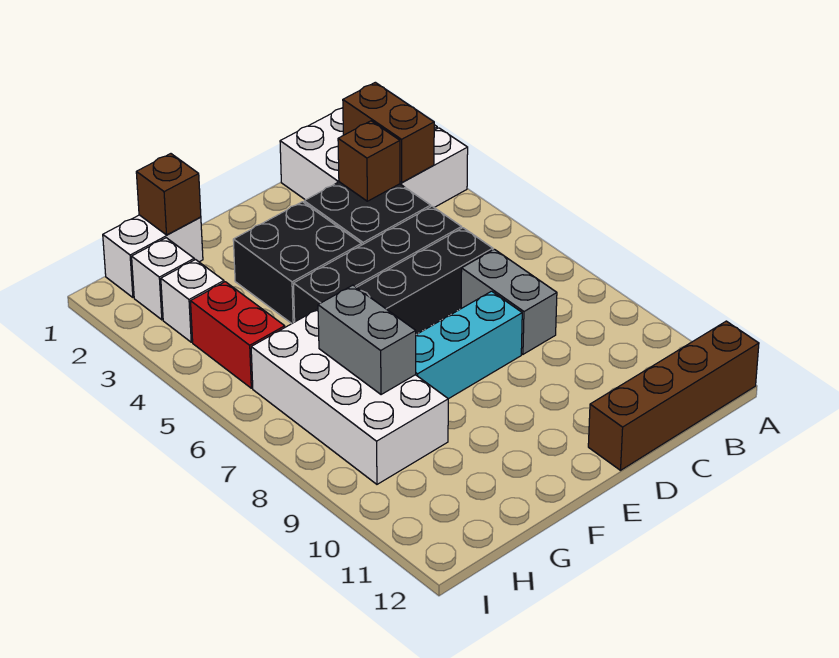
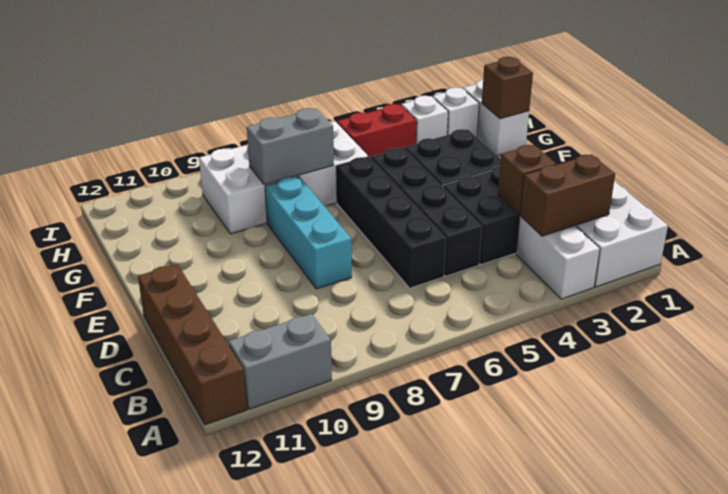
grey brick C7:C8 level 1 -> grey brick A10:A11 level 1

